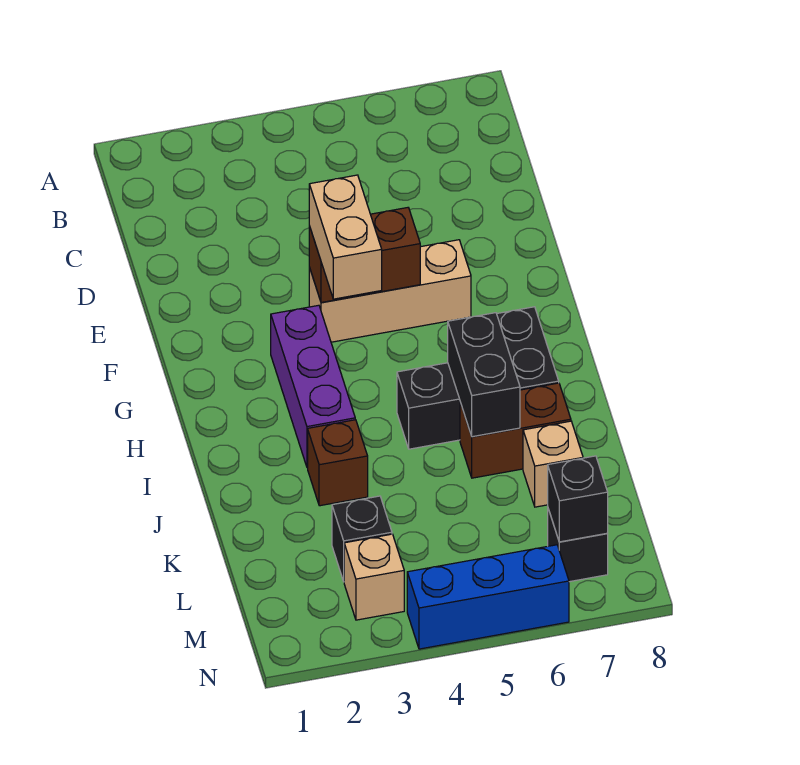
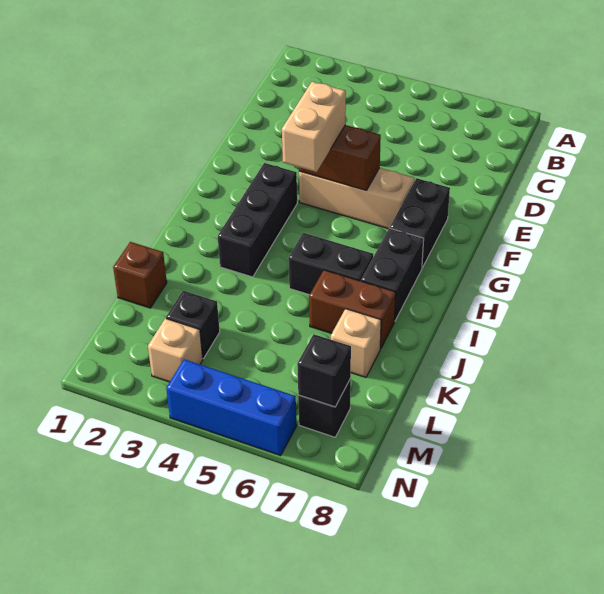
purple brick G3:I3 level 1 -> black brick G3:I3 level 1
black brick I6:J6 level 2 -> black brick F7:G7 level 1
brown brick J3 level 1 -> brown brick K1 level 1

